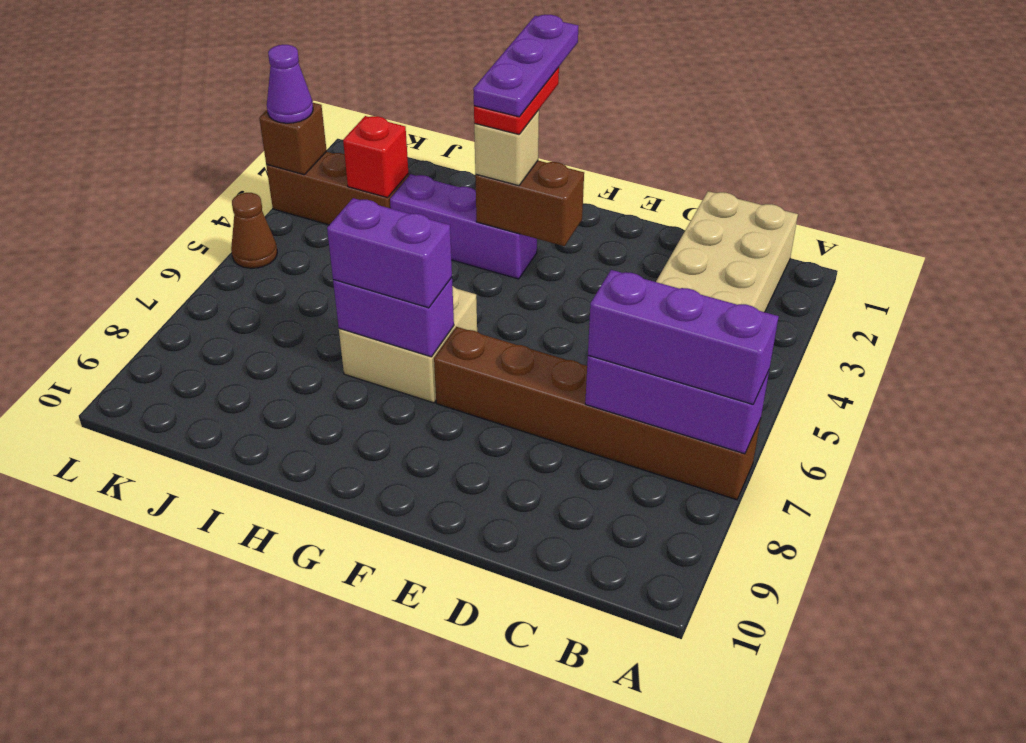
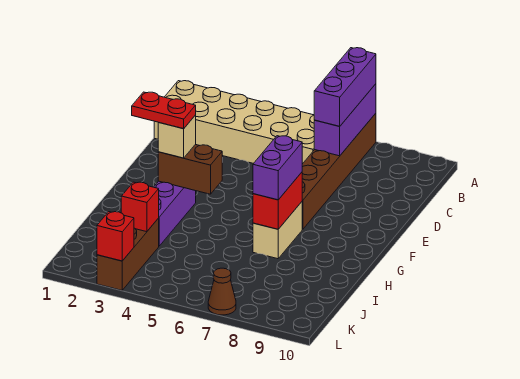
brown brick F3:G3 level 2 -> brown brick G3:G4 level 2
purple plate G1:G3 level 5 -> none
tan brick G6:H7 level 1 -> tan brick G7:H7 level 1
purple brick G7:H7 level 2 -> red brick G7:H7 level 2
brown brick L3 level 2 -> red brick L3 level 2
purple cone L3 level 3 -> none
brown cone L5 level 1 -> brown cone L7 level 1

